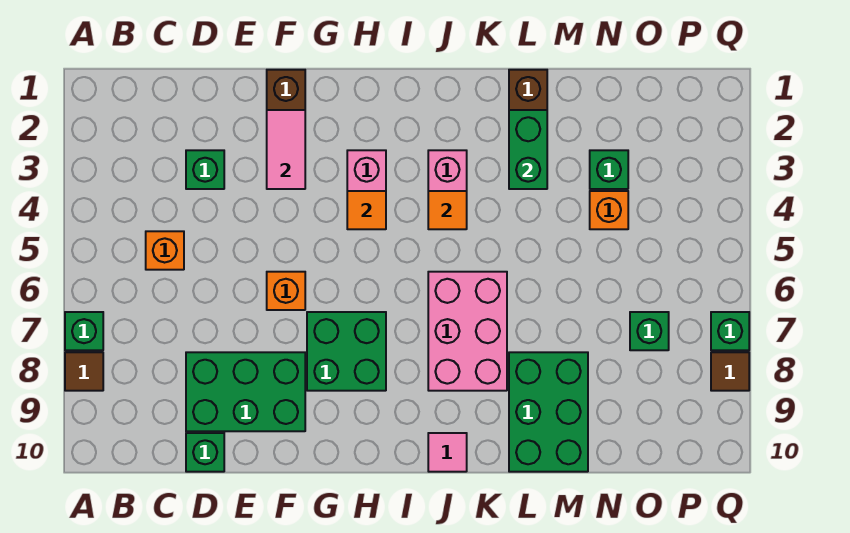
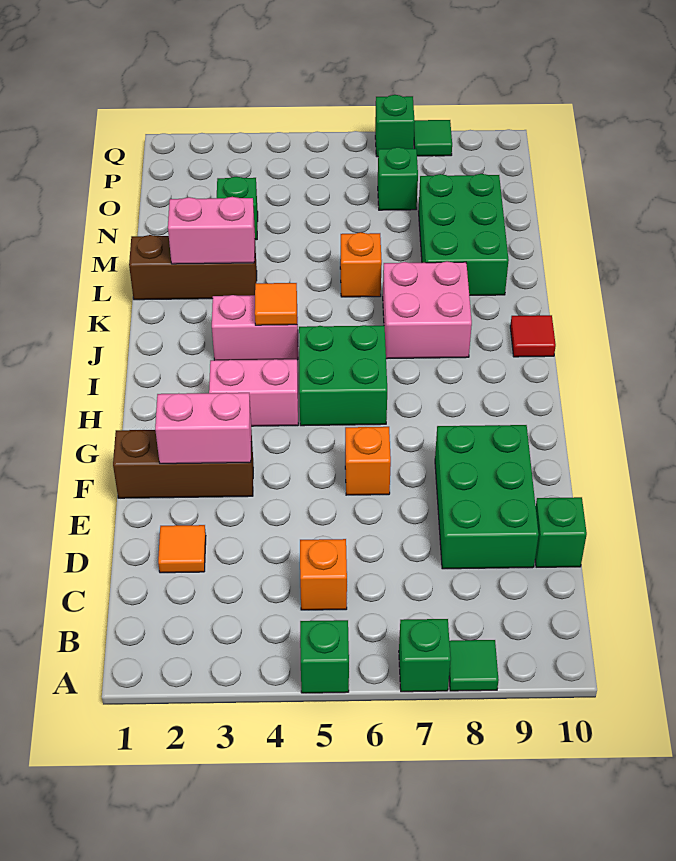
brown tile A8 level 1 -> green tile A8 level 1
green brick D3 level 1 -> green brick A5 level 1
pink tile F2:F3 level 2 -> pink brick F2:F3 level 2
green brick G7:H8 level 1 -> green brick H5:I6 level 1
orange tile H4 level 2 -> orange tile D2 level 1
pink brick J6:K8 level 1 -> pink brick J7:K8 level 1
pink tile J10 level 1 -> red tile J10 level 1
green brick L2:L3 level 2 -> pink brick L2:L3 level 2
green brick L8:M10 level 1 -> green brick L8:N9 level 1
orange brick N4 level 1 -> orange brick L6 level 1
brown tile Q8 level 1 -> green tile Q8 level 1

